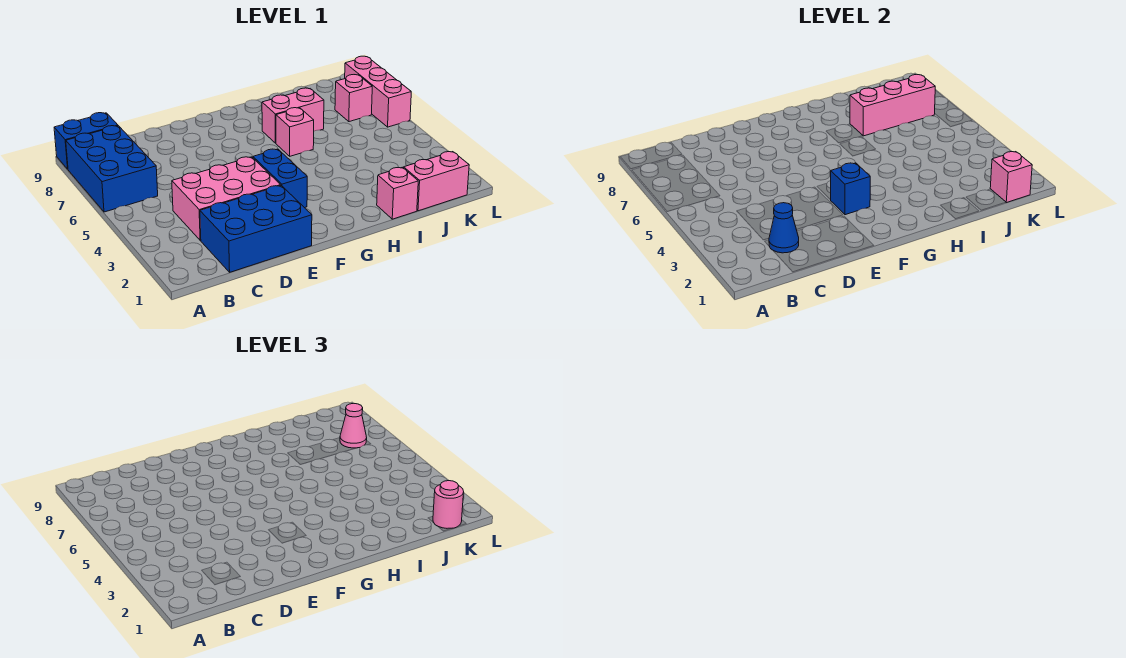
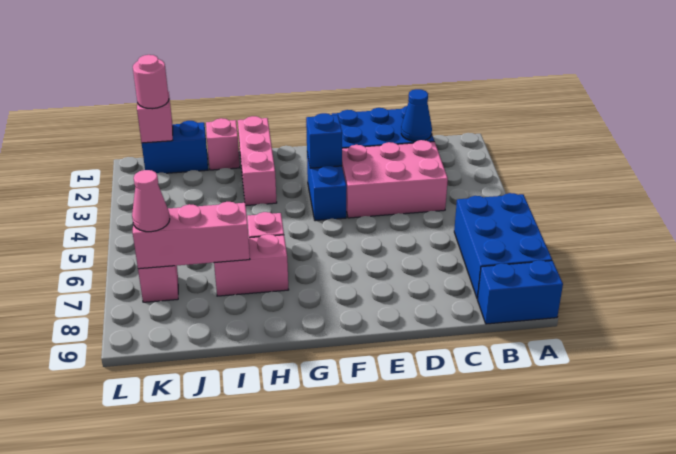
pink brick J1:K1 level 1 -> blue brick J1:K1 level 1
pink brick L6:L8 level 1 -> pink brick H1:H3 level 1

